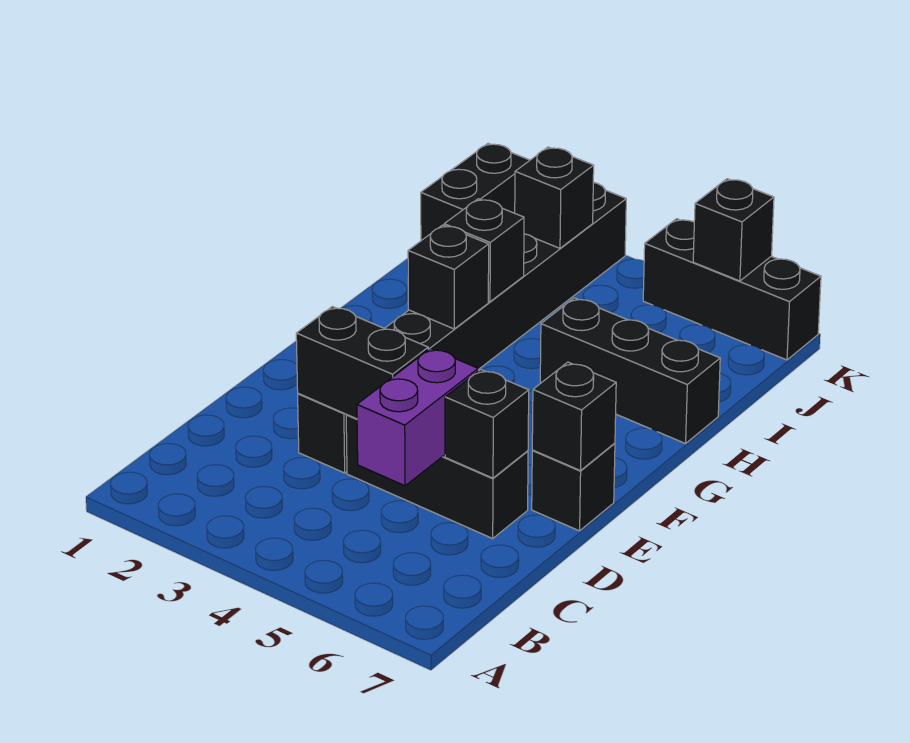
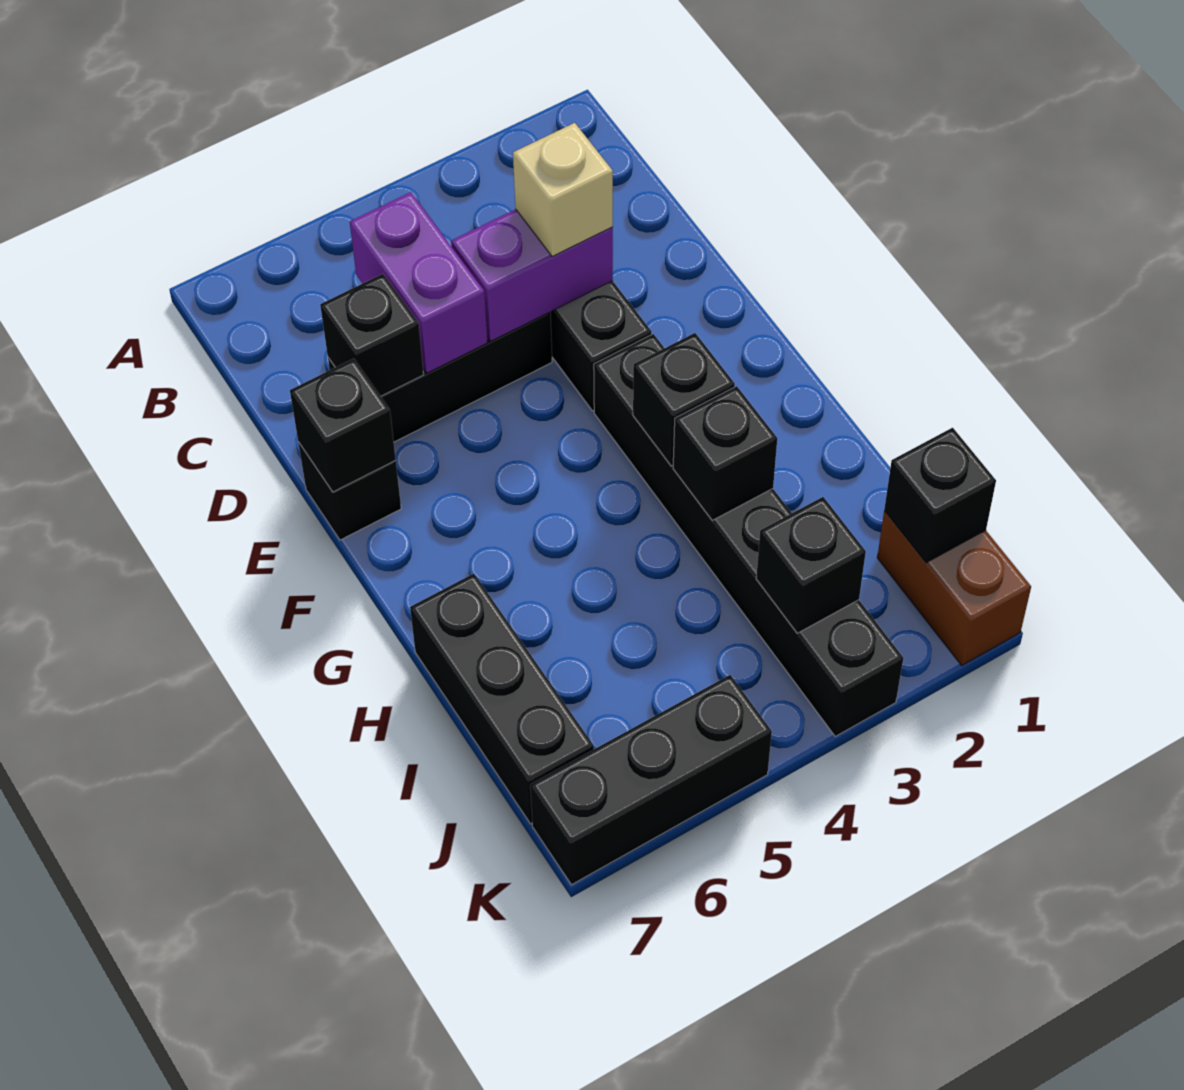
black brick D3:D4 level 2 -> purple brick D3:D4 level 2
none -> tan brick D3 level 3
black brick H5:H7 level 1 -> black brick H7:J7 level 1
black brick J1:K1 level 1 -> brown brick J1:K1 level 1
black brick K6 level 2 -> black brick J1 level 2

